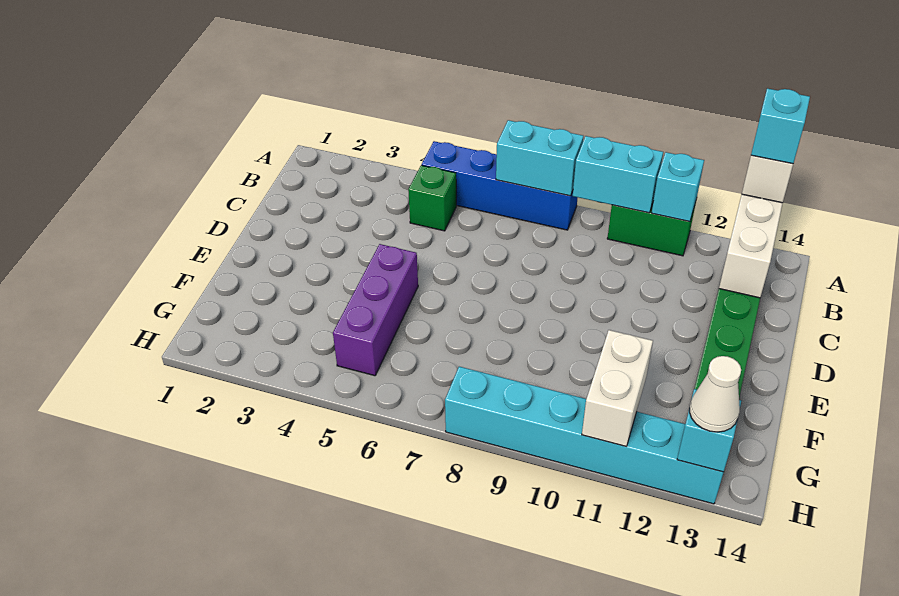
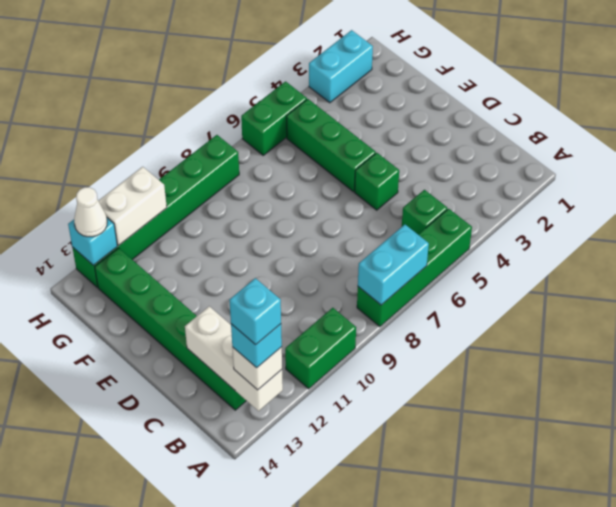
blue brick A5:A8 level 1 -> green brick A5:A8 level 1
cyan brick A9:A10 level 2 -> cyan brick H2:H3 level 1
cyan brick A11 level 2 -> cyan brick A13 level 5
none -> green brick D5 level 1
purple brick E5:G5 level 1 -> green brick E5:G5 level 1
white brick G11:H11 level 2 -> white brick H11:H12 level 2
none -> green brick H5:H6 level 1
cyan brick H8:H13 level 1 -> green brick H8:H13 level 1

